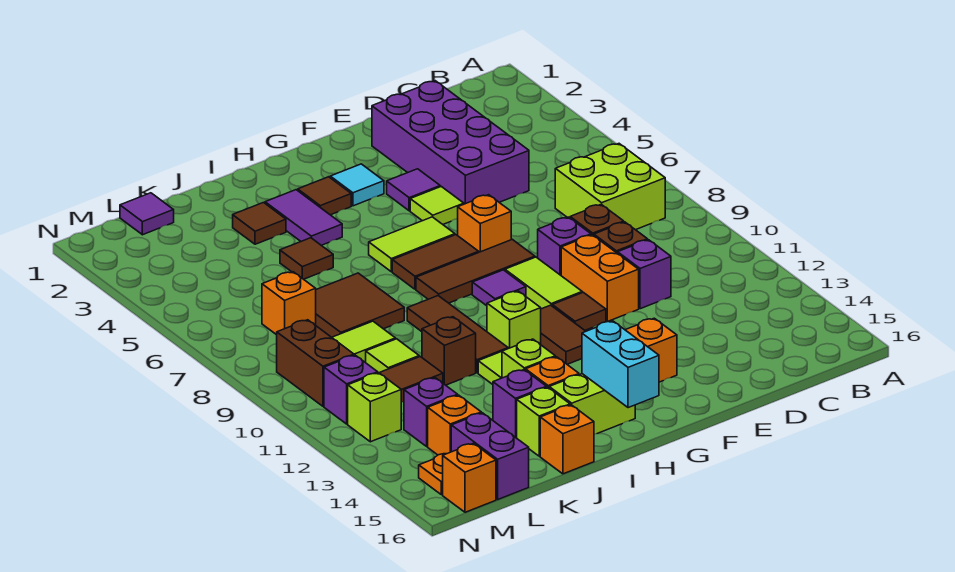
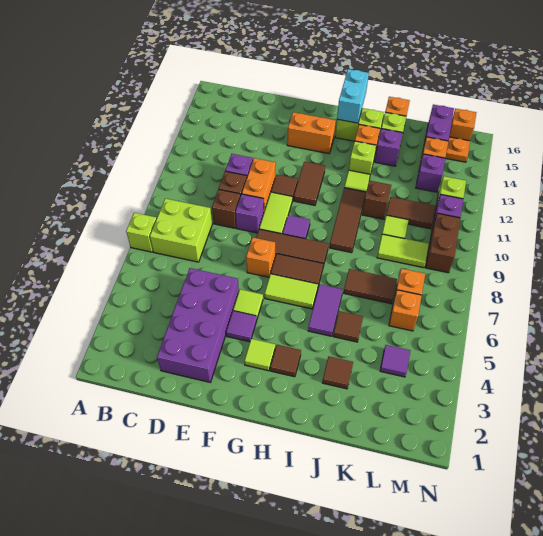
cyan tile G3 level 1 -> lime tile G3 level 1
lime brick H11 level 1 -> lime brick A7 level 1
purple tile I3:I4 level 1 -> purple tile I5:I6 level 1
brown tile J7:K8 level 1 -> brown tile J7:K7 level 1
purple tile L1 level 1 -> purple tile L4 level 1
none -> orange brick L6 level 1

